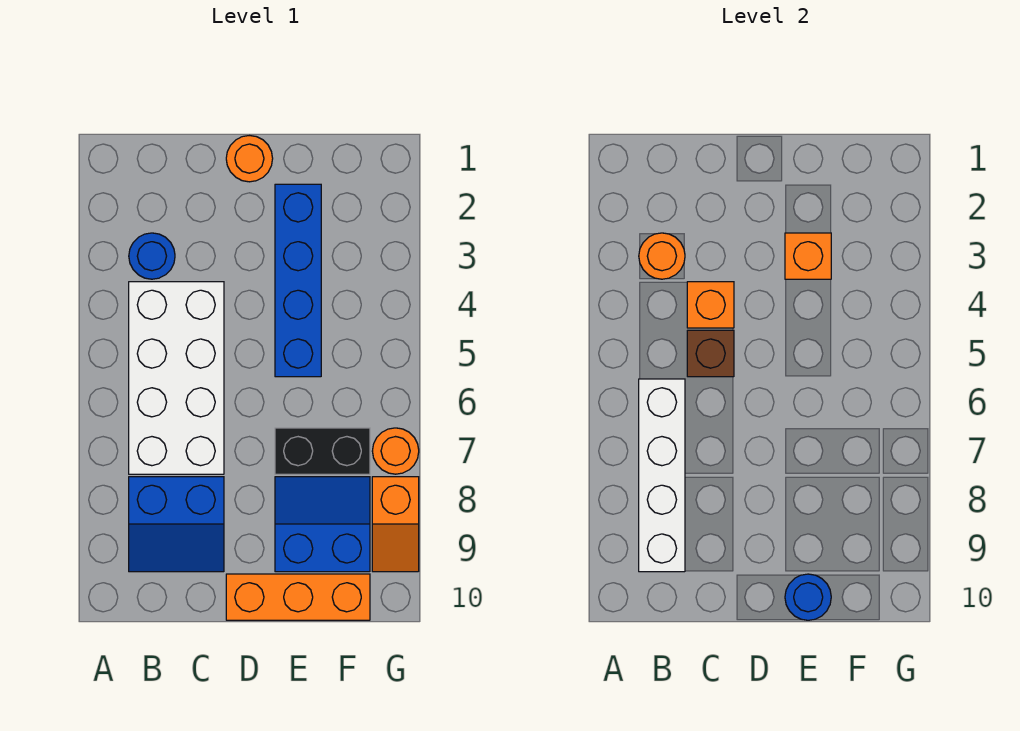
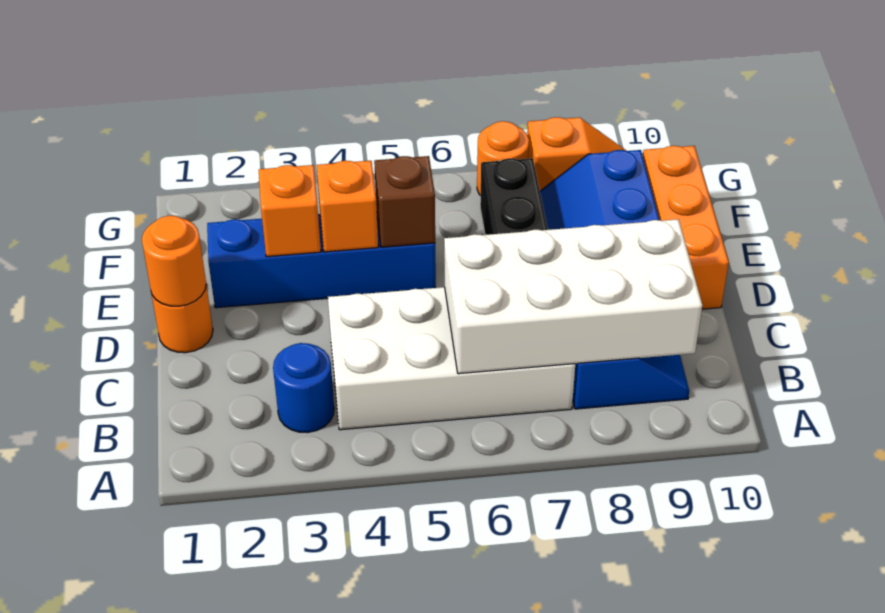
orange round brick B3 level 2 -> orange round brick D1 level 2
white brick B6:B9 level 2 -> white brick B6:C9 level 2
orange brick C4 level 2 -> orange brick E4 level 2
brown brick C5 level 2 -> brown brick E5 level 2
blue round brick E10 level 2 -> none

